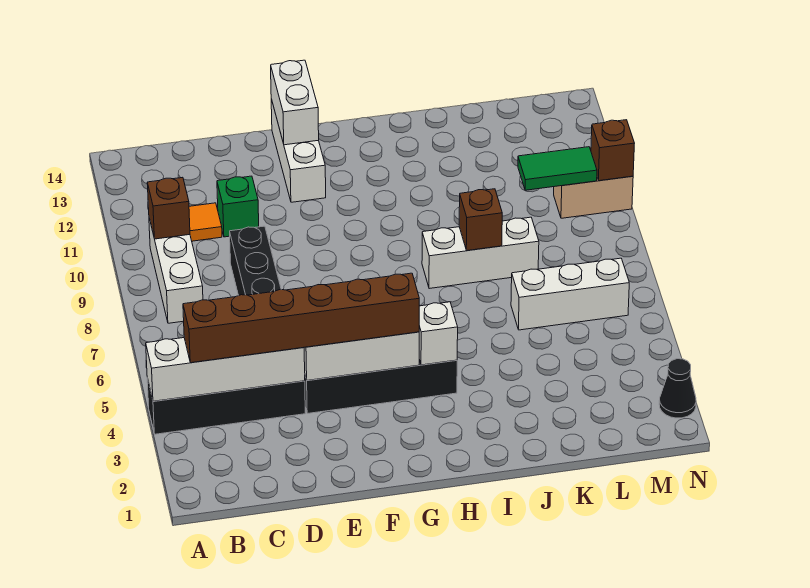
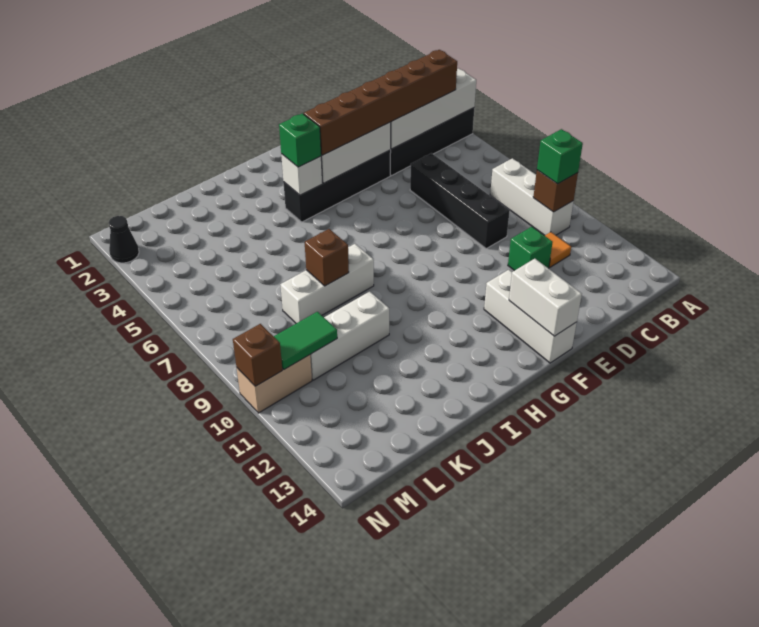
none -> green brick B10 level 3
none -> green brick H4 level 3
white brick K6:M6 level 1 -> white brick J10:L10 level 1

